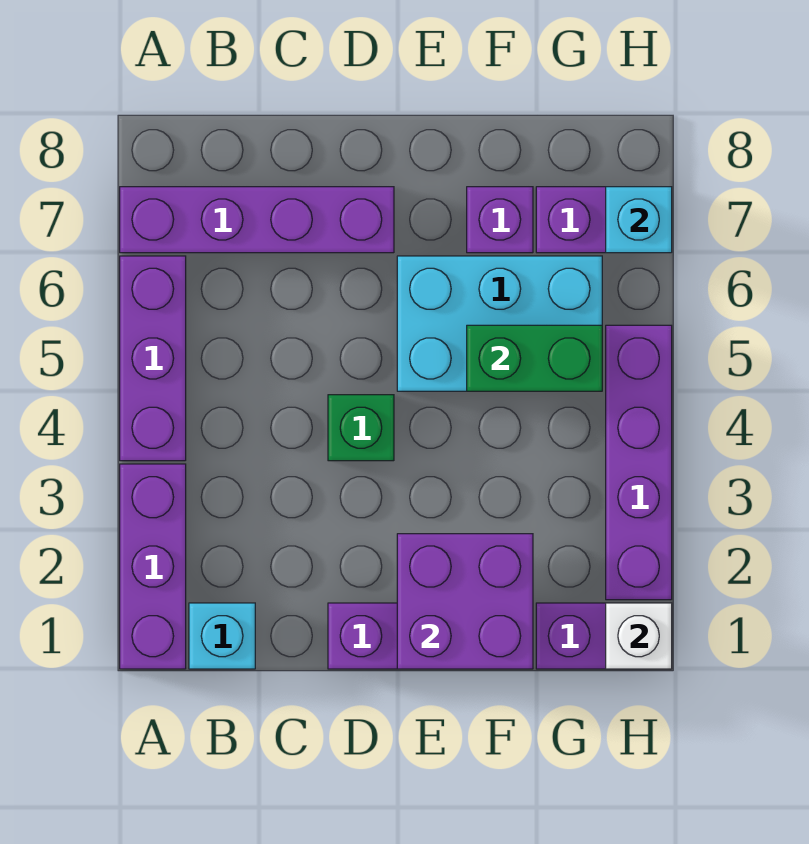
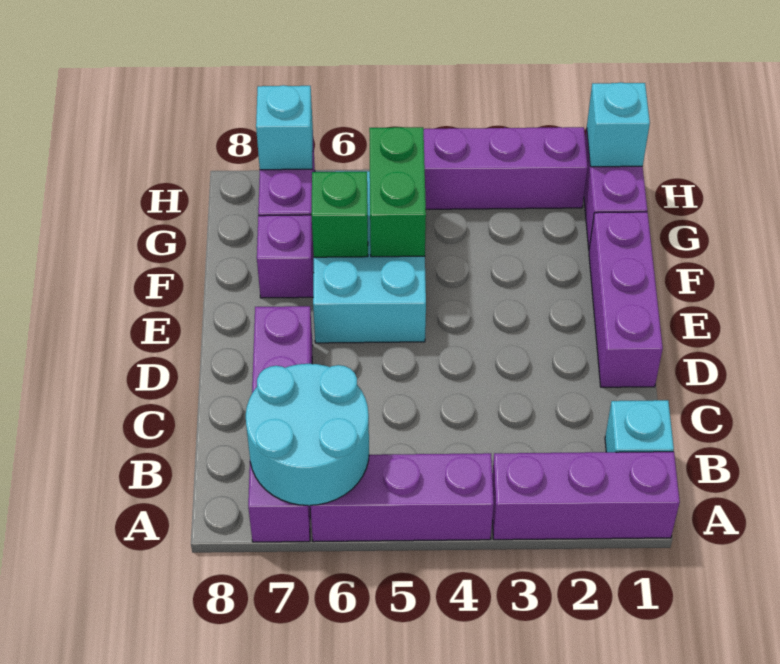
none -> cyan round brick A6:B7 level 2
green brick D4 level 1 -> green brick F6 level 2
purple brick E1:F2 level 2 -> none
white brick H1 level 2 -> cyan brick H1 level 2

